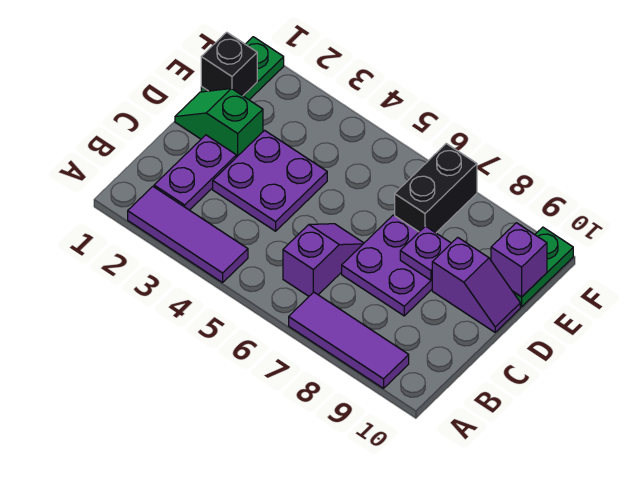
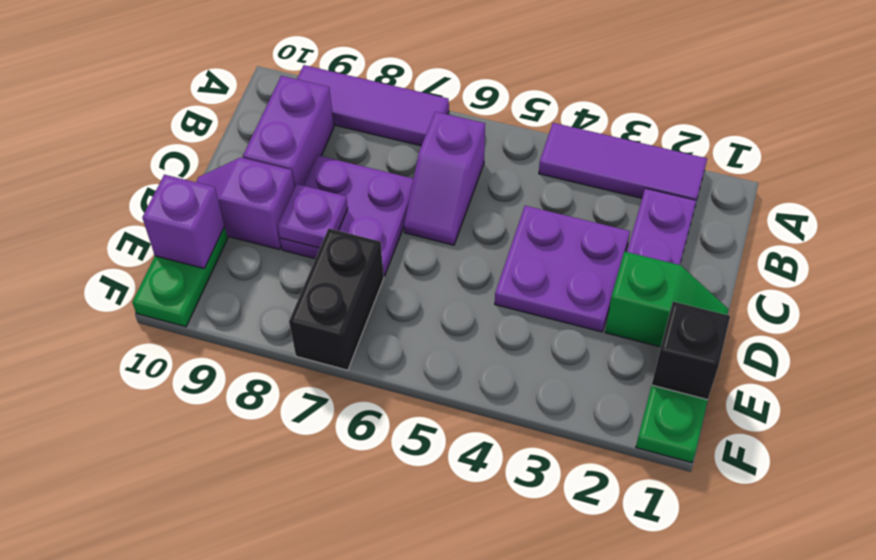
none -> purple brick B9:C9 level 1

